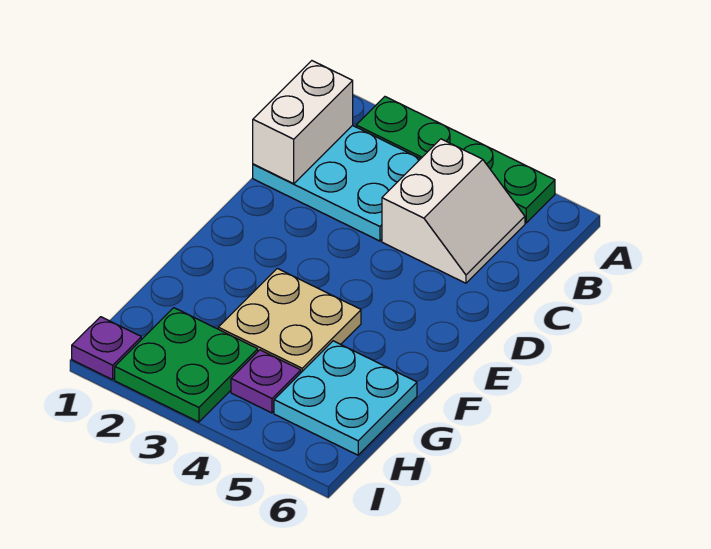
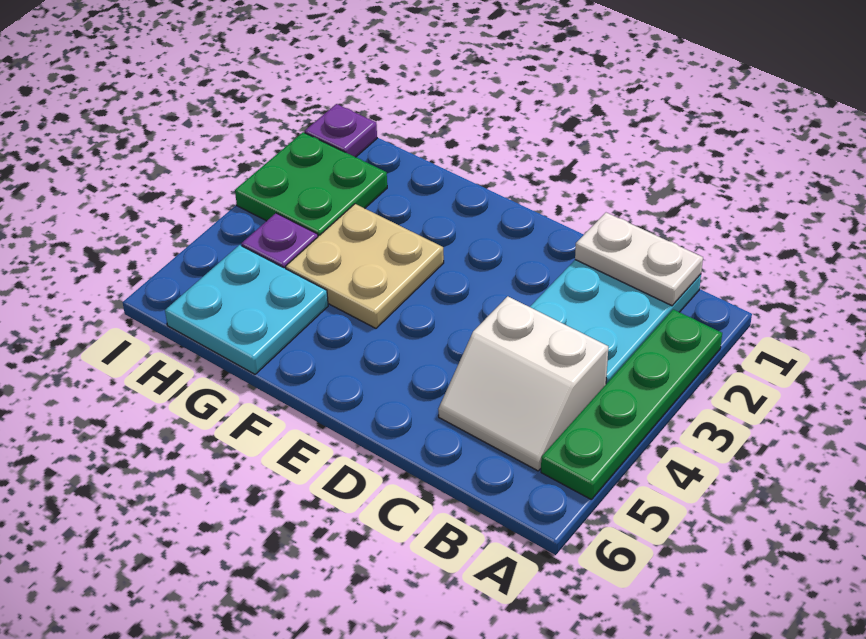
white brick B1:C1 level 2 -> white plate B1:C1 level 2

